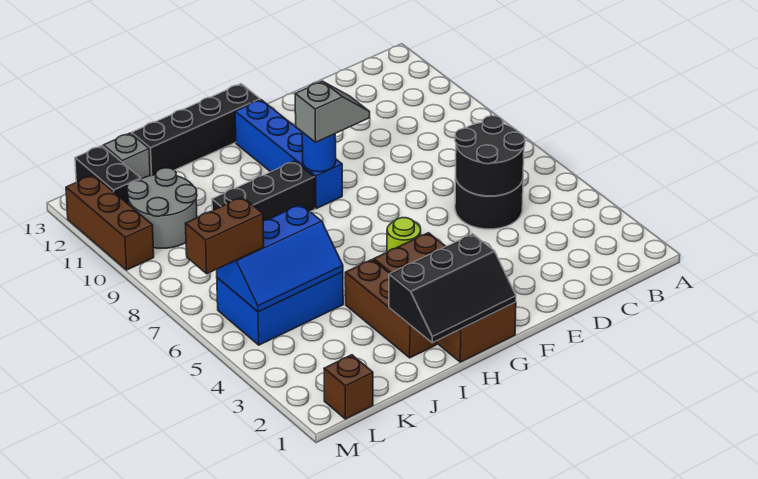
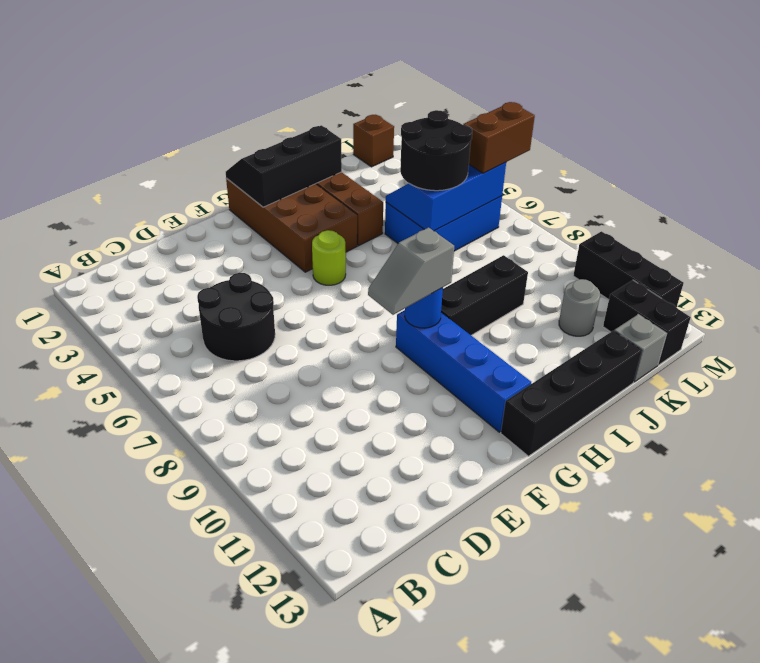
black round brick C5:D6 level 2 -> black round brick J5:K6 level 3
grey round brick K10:L11 level 1 -> grey round brick K11 level 1
brown brick M10:M12 level 1 -> black brick M10:M12 level 1

